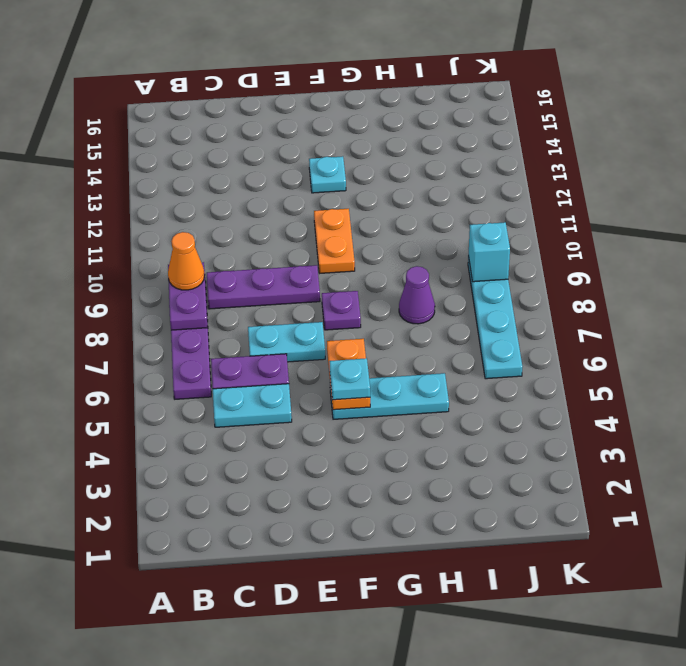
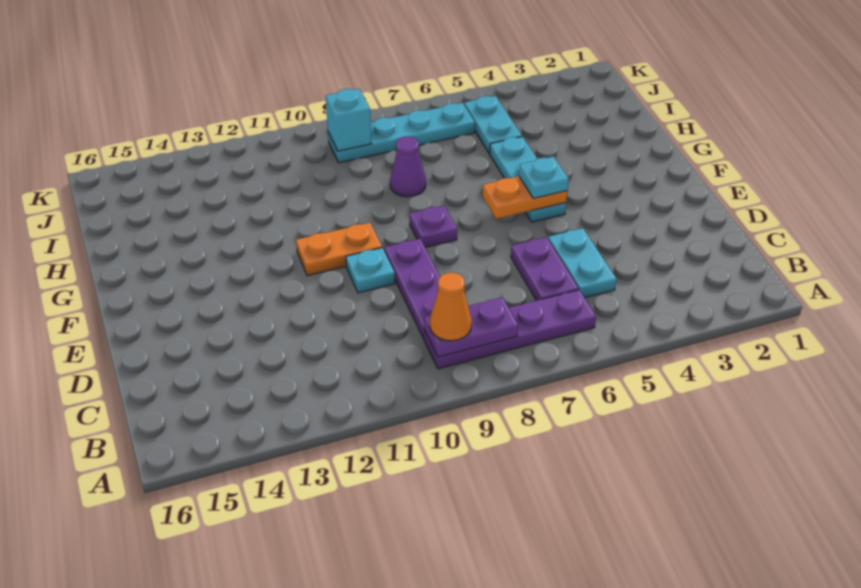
cyan plate D7:E7 level 1 -> cyan plate I5:J5 level 1
cyan plate F13 level 1 -> cyan plate E10 level 1

